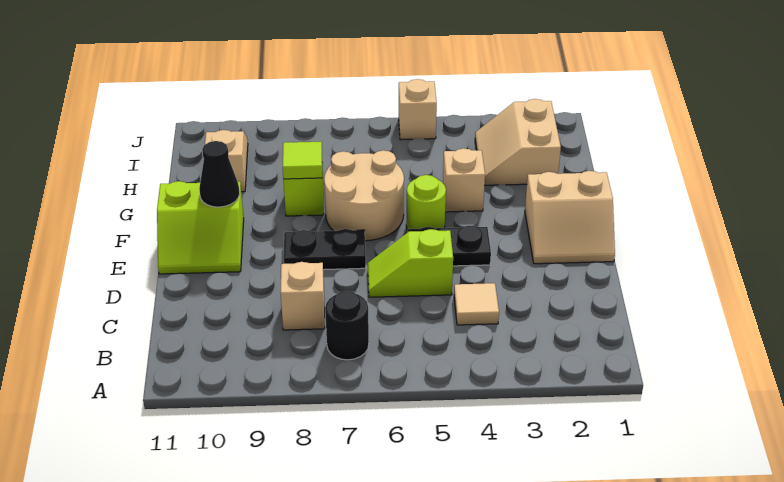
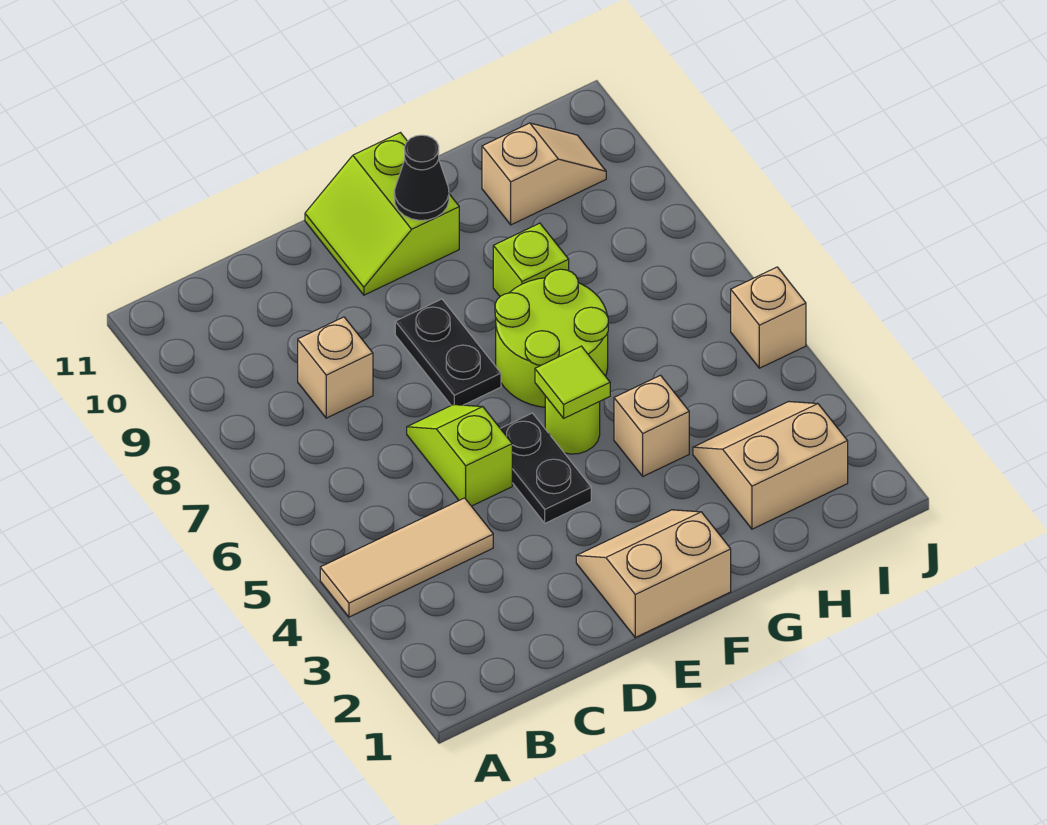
black round brick B7 level 1 -> none
tan tile C4 level 1 -> tan tile A4:C4 level 1
tan slope E1:F2 level 1 top F -> tan slope E1:F2 level 1 top 1
tan round brick F6:G7 level 1 -> lime round brick F6:G7 level 1
lime tile G8 level 2 -> lime tile F5 level 2

